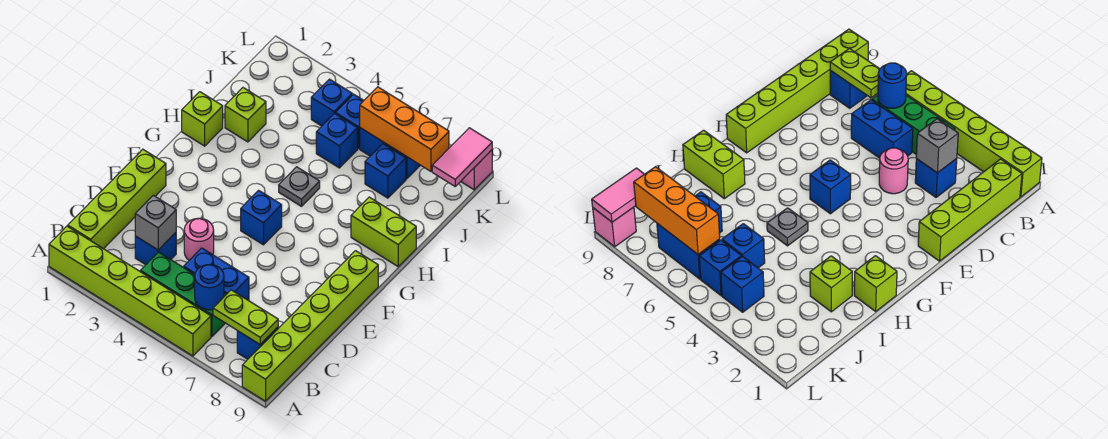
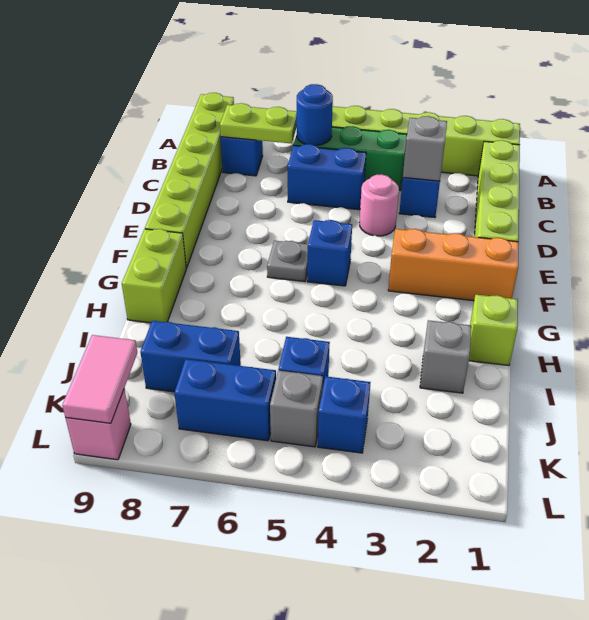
grey plate H5 level 1 -> grey plate F6 level 1
lime brick H8:H9 level 1 -> lime brick G9:H9 level 1
lime brick I2 level 1 -> grey brick I2 level 1
blue brick J7 level 1 -> blue brick J7:J8 level 1
blue brick K5 level 1 -> grey brick K5 level 1
orange brick K6:K8 level 2 -> orange brick F1:F3 level 1

